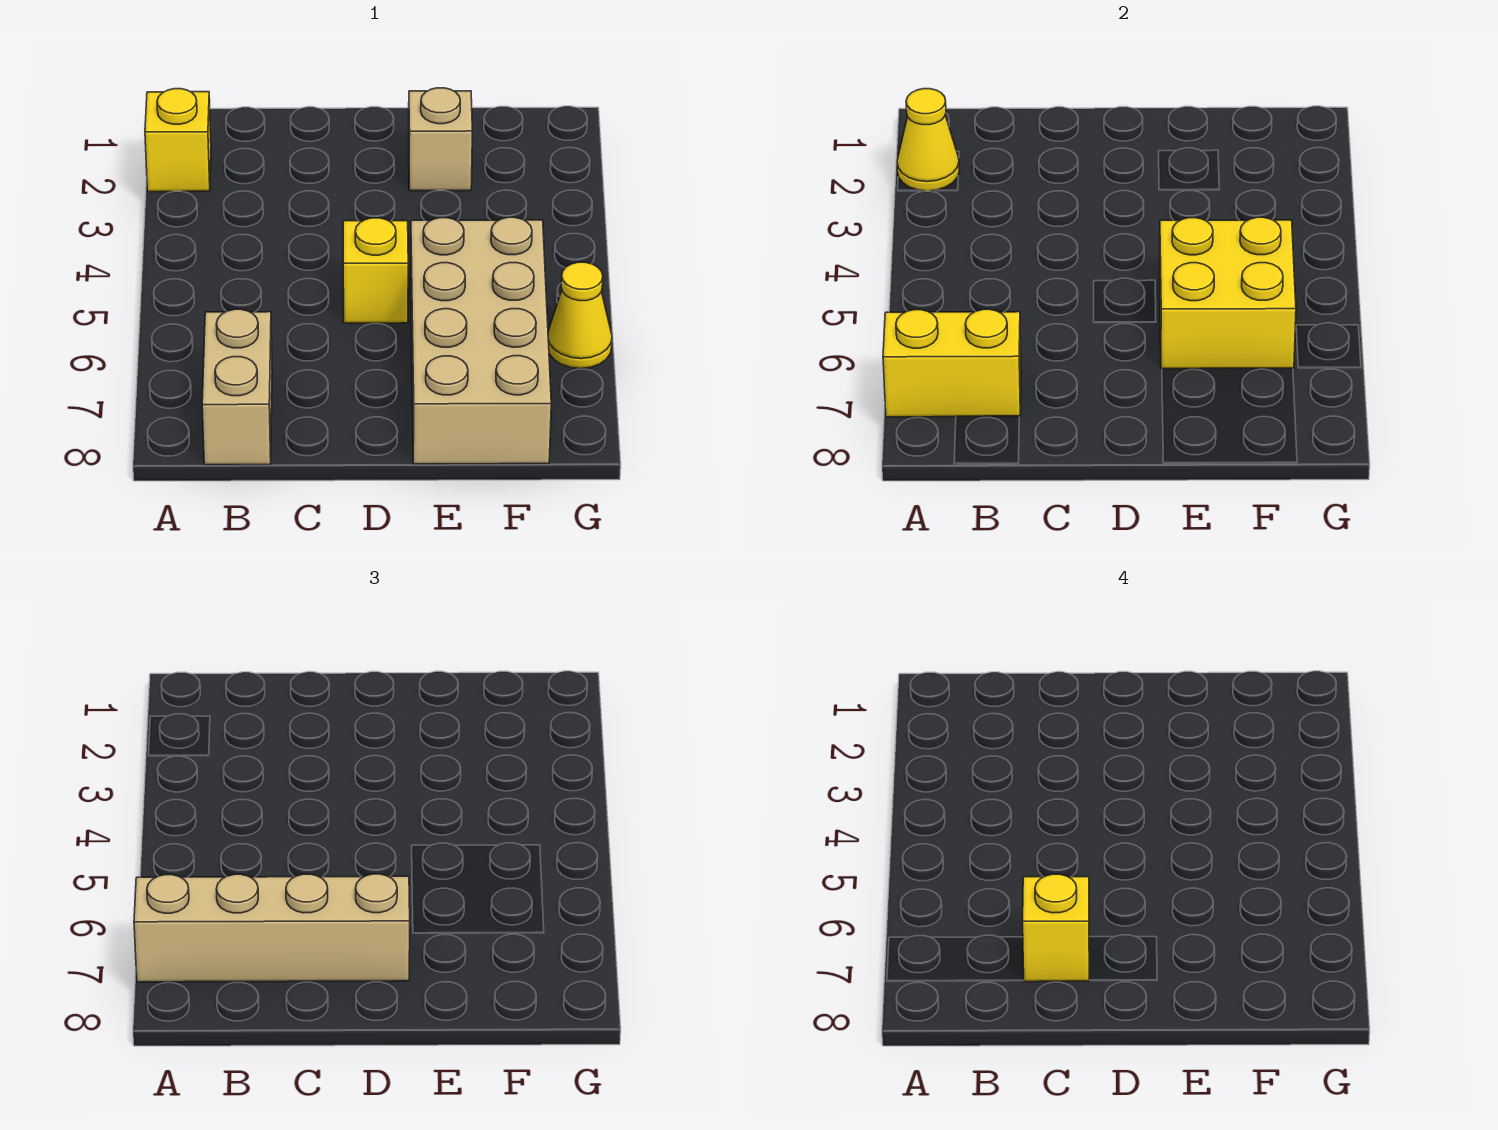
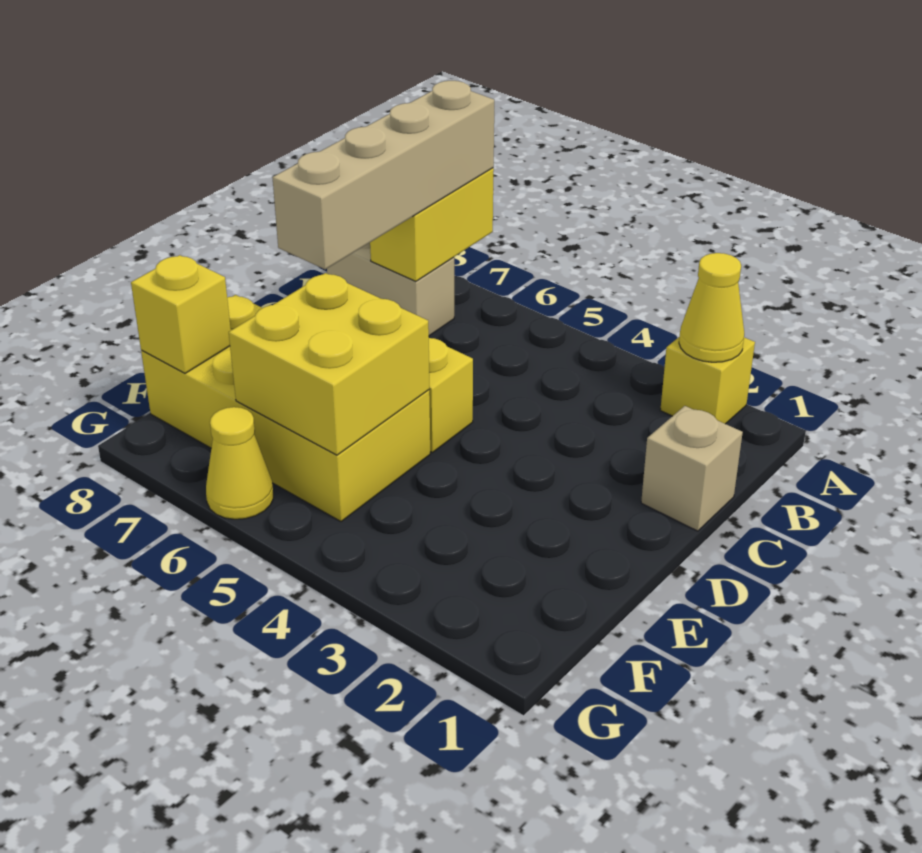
yellow brick C7 level 4 -> yellow brick F8 level 2
tan brick E2 level 1 -> tan brick C1 level 1
tan brick E5:F8 level 1 -> yellow brick E5:F8 level 1

